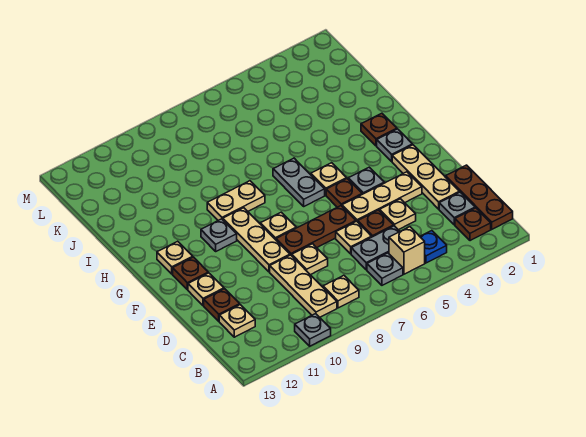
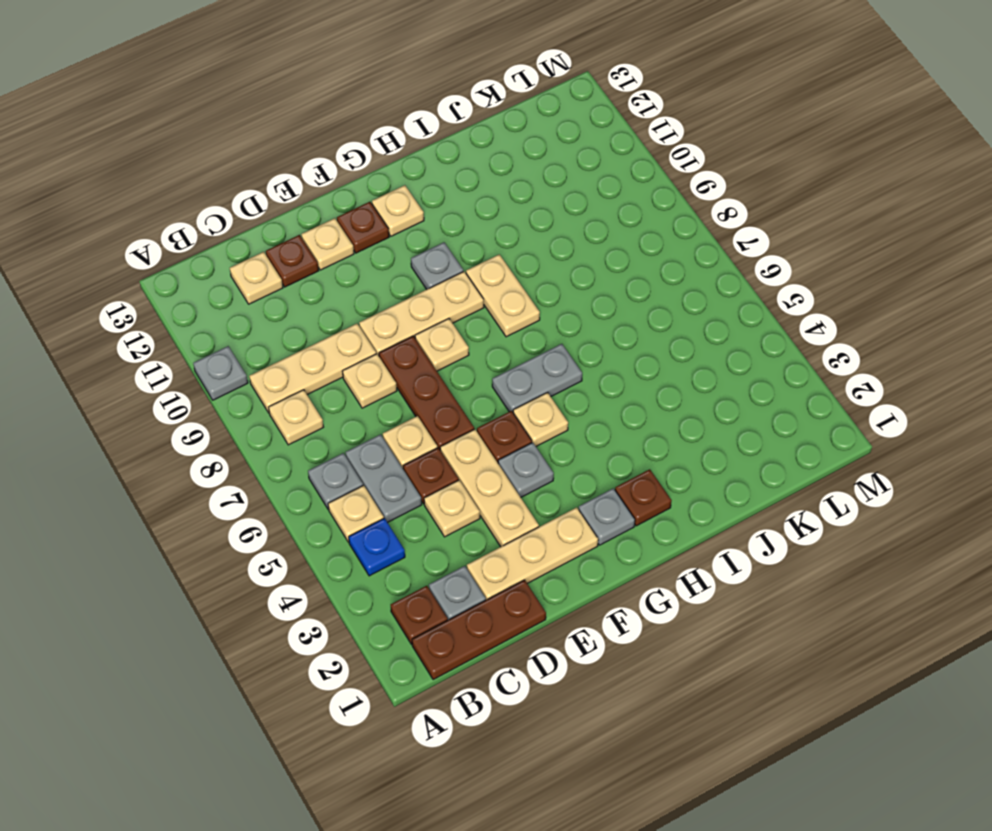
tan brick B5 level 1 -> tan plate B5 level 1

